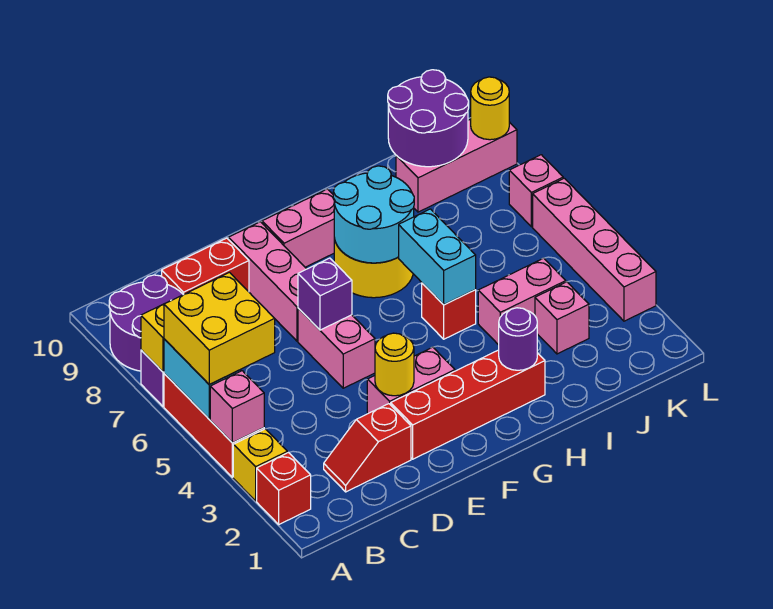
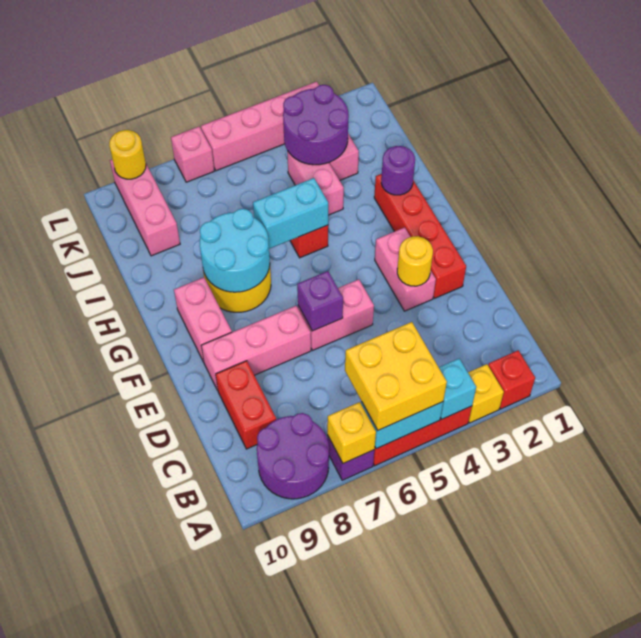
pink brick A4 level 2 -> cyan brick A4 level 2
red slope C2:D2 level 1 top D -> none
purple round brick J9:K10 level 2 -> purple round brick J3:K4 level 2

